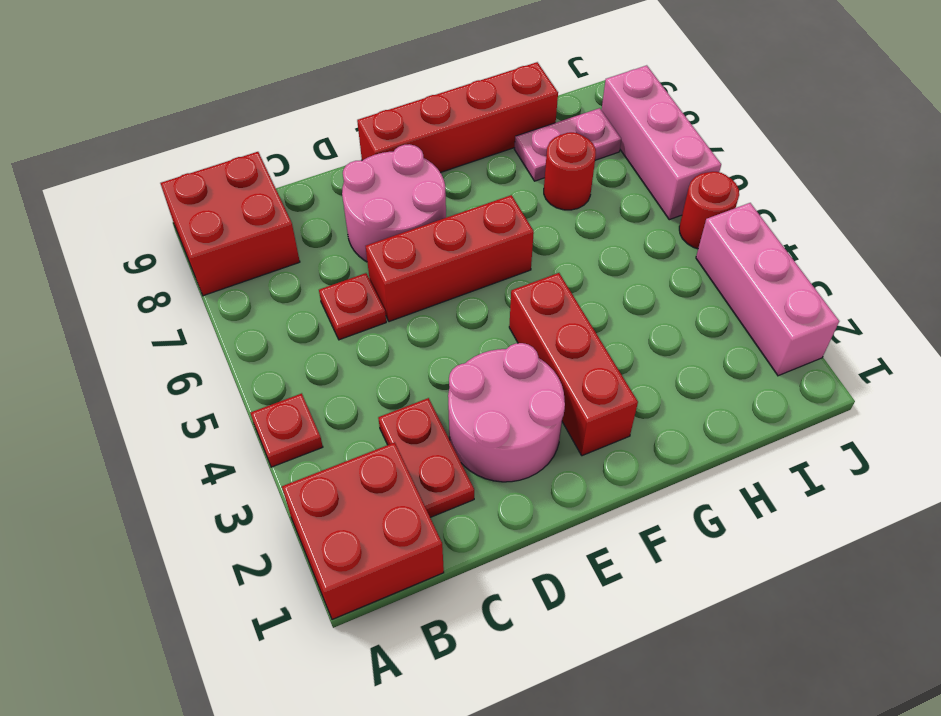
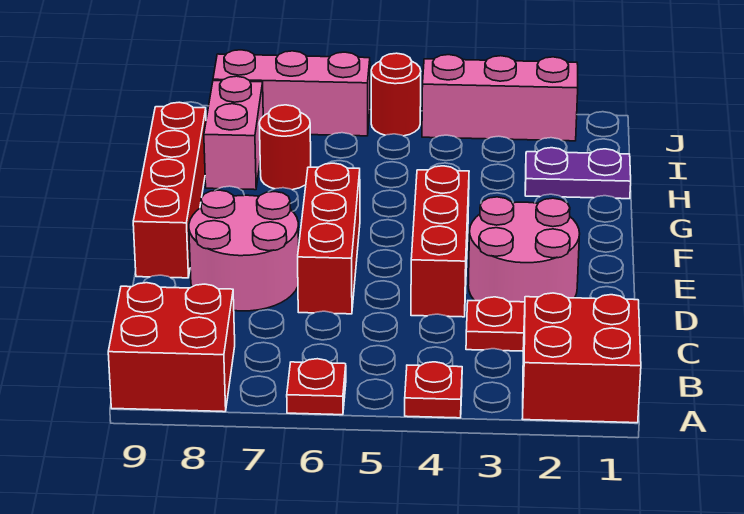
red plate C6 level 1 -> red plate A6 level 1
red brick F2:F4 level 1 -> red brick D4:F4 level 1
none -> purple plate H1:H2 level 1
pink plate H8:I8 level 1 -> pink brick H8:I8 level 1

